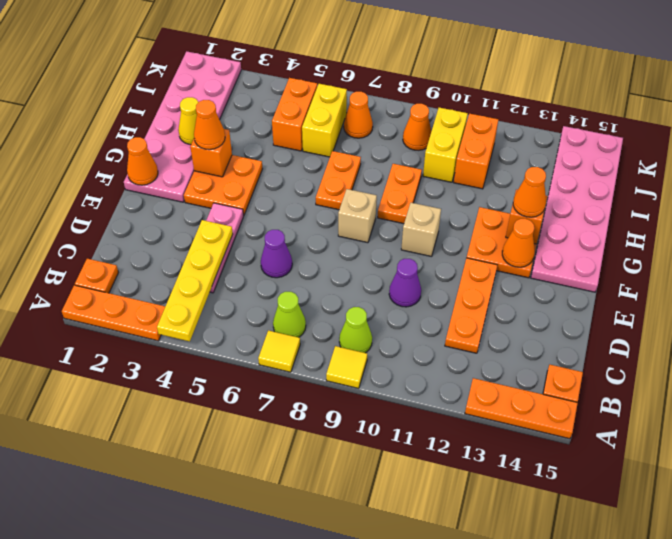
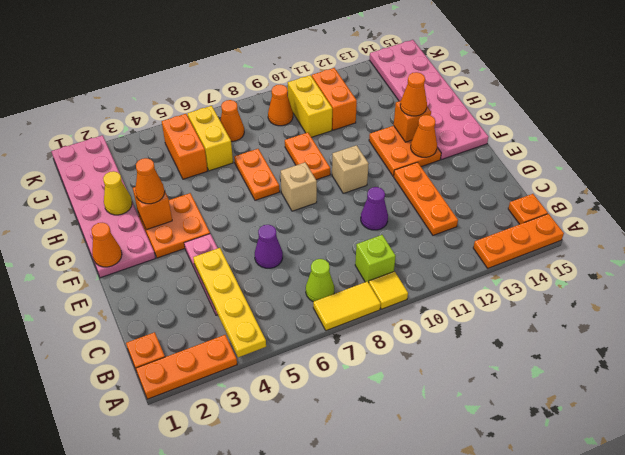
yellow tile A7 level 1 -> yellow tile A7:A8 level 1
lime cone B9 level 1 -> lime brick B9 level 1

